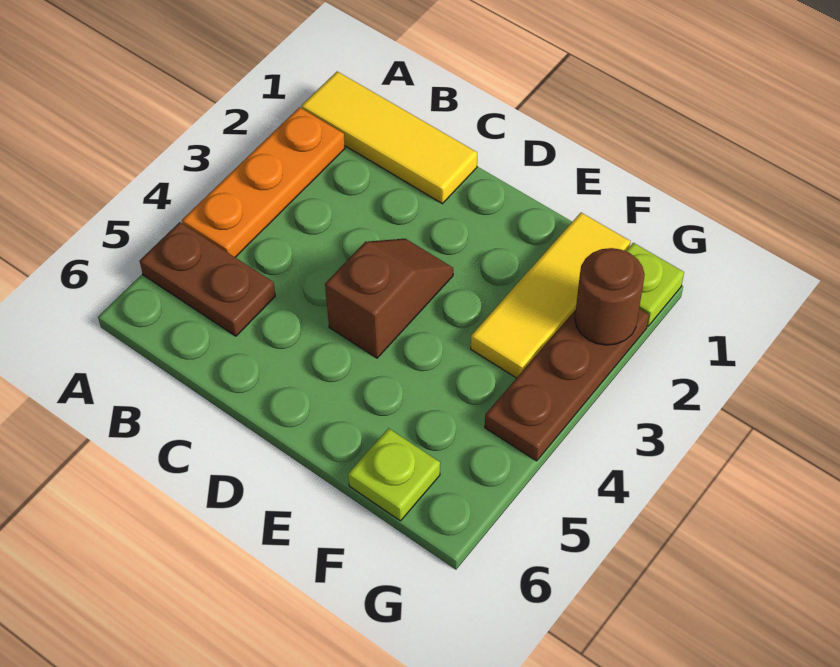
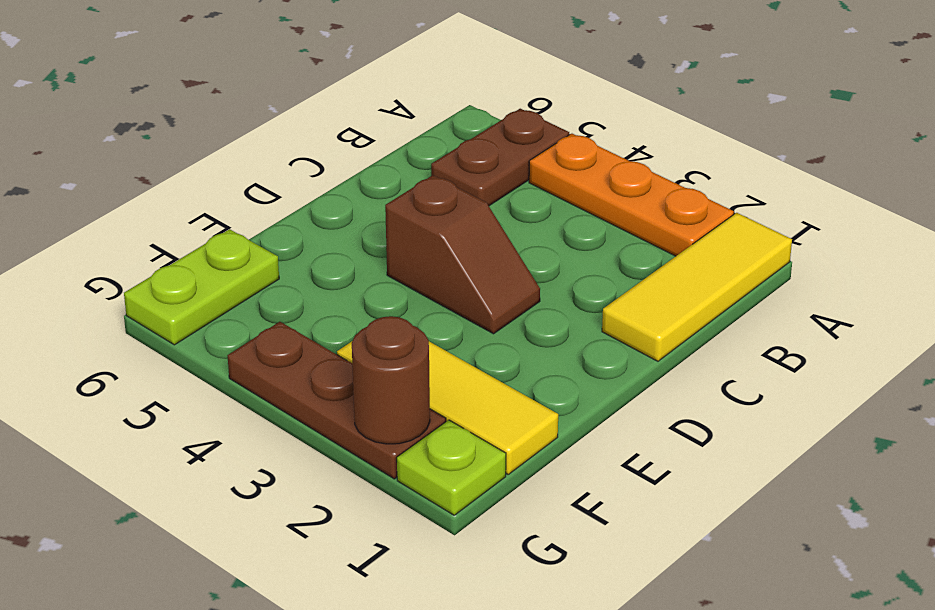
lime plate F6 level 1 -> lime plate F6:G6 level 1

